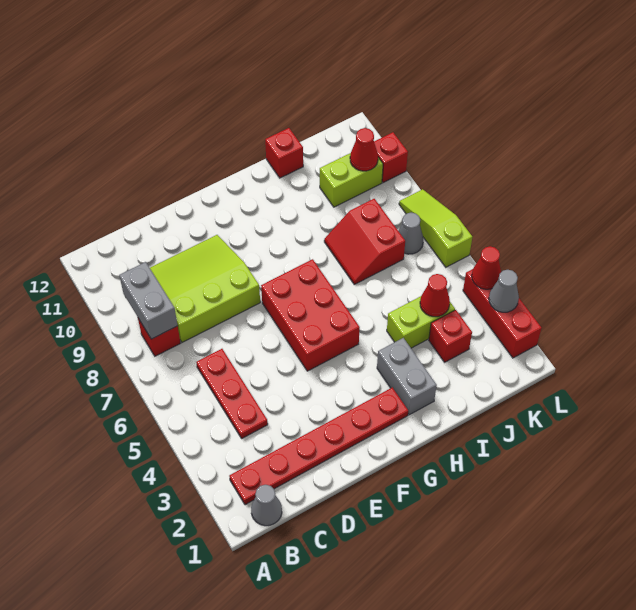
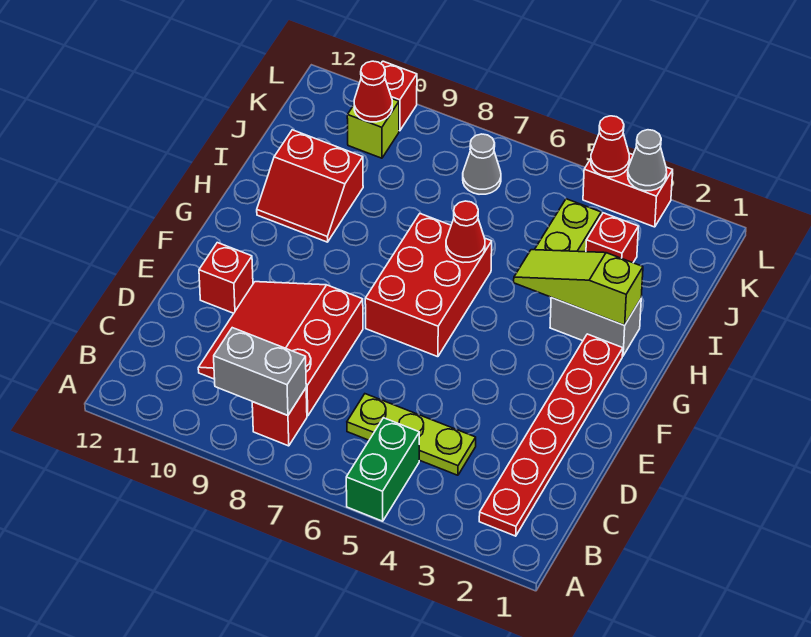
none -> green brick A5:B5 level 1
grey cone B1 level 1 -> none
red plate C4:C6 level 1 -> lime plate C4:C6 level 1
lime slope C8:E10 level 1 top 8 -> red slope C8:E10 level 1 top 8
red brick F5:G7 level 1 -> red brick F6:H7 level 1
red slope I7:J8 level 1 top J -> red slope H10:I11 level 1 top I
red brick I12 level 1 -> red brick E11 level 1
red cone J4 level 2 -> red cone H6 level 2
lime brick J10:K10 level 1 -> lime brick K10 level 1
red brick L2:L4 level 1 -> red brick L3:L4 level 1
lime slope L6:L8 level 1 top 6 -> lime slope H2:H4 level 2 top 2

